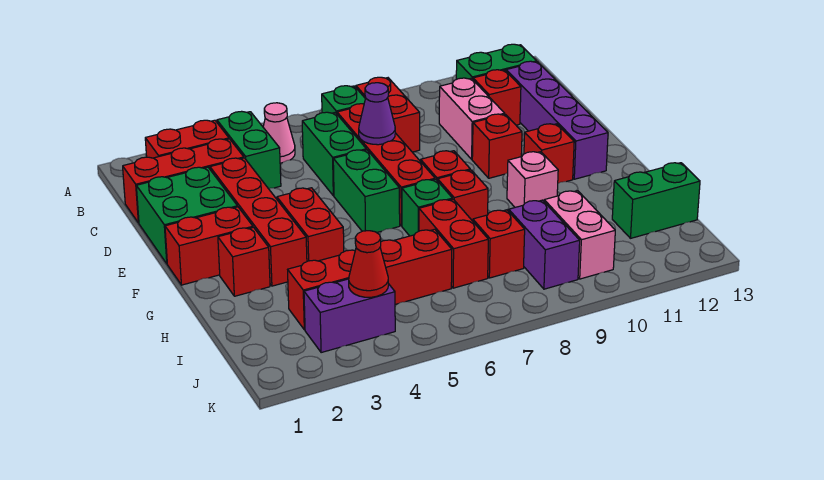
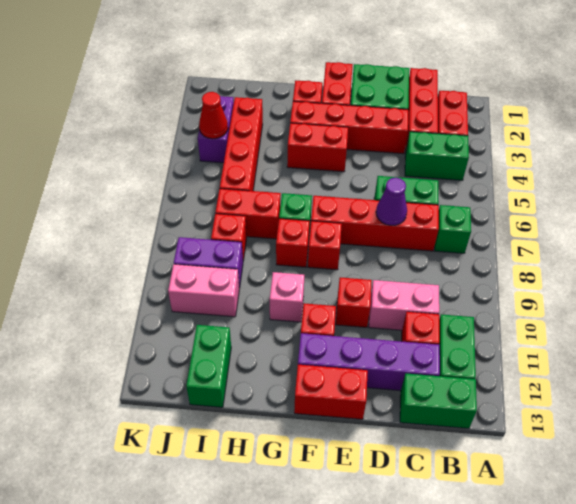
pink cone B5 level 1 -> none
red brick B8:C8 level 1 -> red brick E13:F13 level 1
green brick E6:F6 level 1 -> green brick B13:C13 level 1

